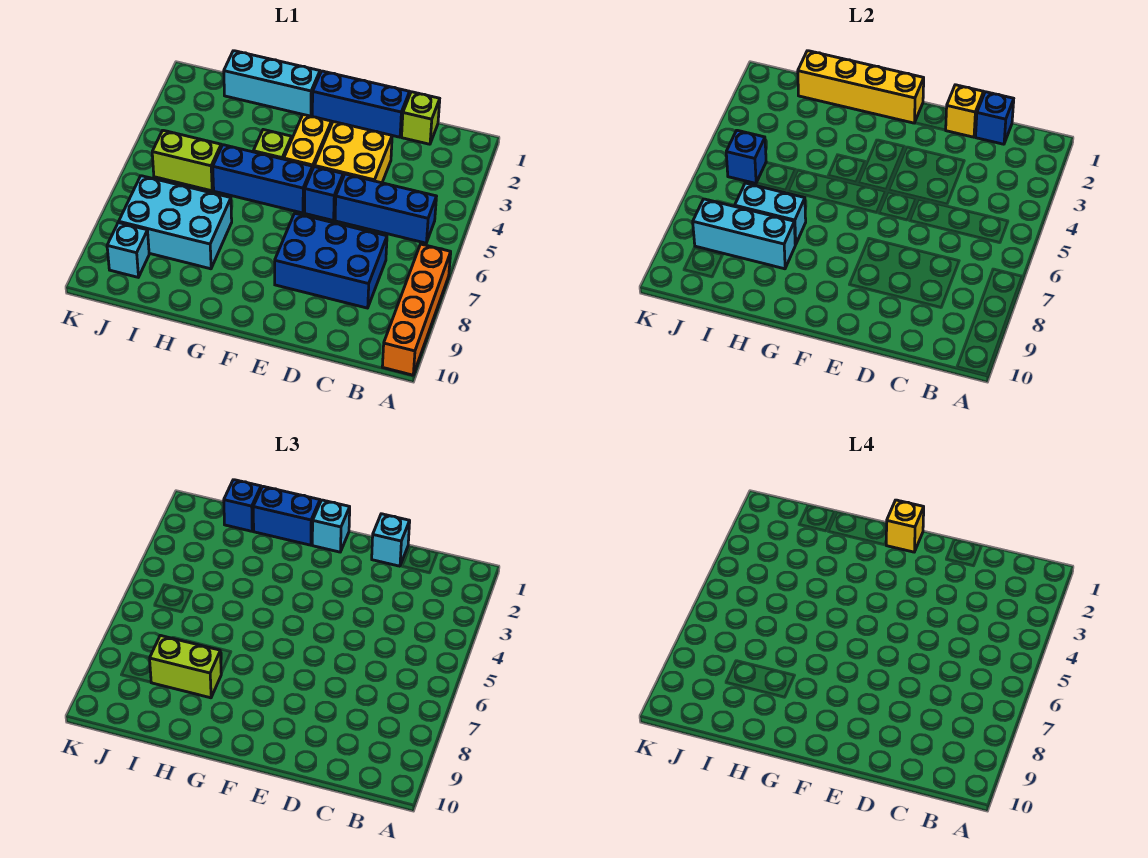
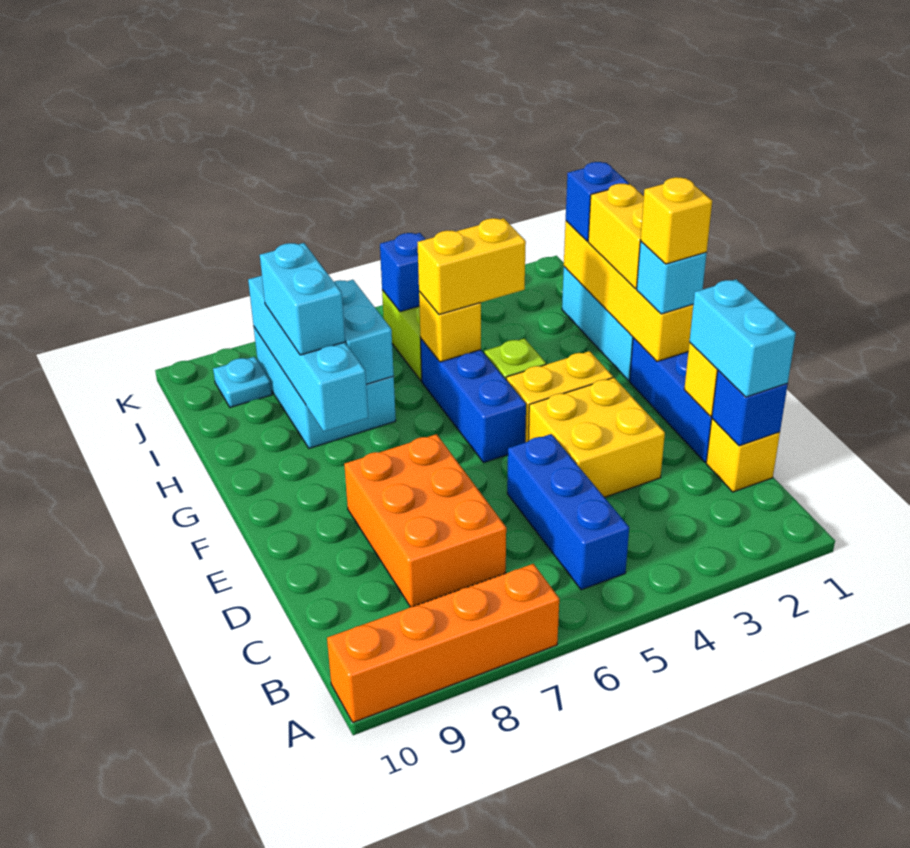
lime brick C1 level 1 -> yellow brick C1 level 1
blue brick C7:E8 level 1 -> orange brick C7:E8 level 1
cyan brick D1 level 3 -> cyan brick C1:D1 level 3
blue brick E5 level 1 -> none
blue brick G1:H1 level 3 -> yellow brick G1:H1 level 3
none -> yellow brick H4:H5 level 3
none -> yellow brick H5 level 2
cyan brick H8:J8 level 2 -> cyan brick G8:J8 level 2
lime brick H8:I8 level 3 -> cyan brick H8:I8 level 3
cyan brick J9 level 1 -> cyan plate J9 level 1

